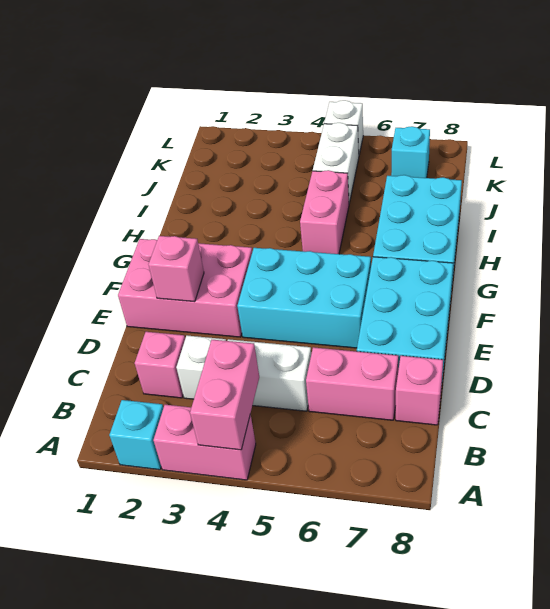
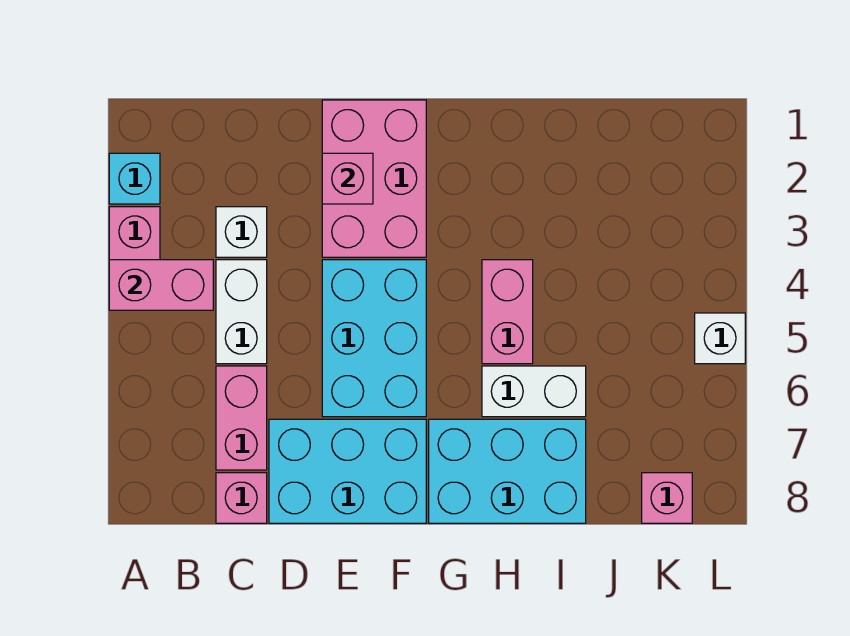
pink brick C2 level 1 -> pink brick K8 level 1
pink brick H5:I5 level 1 -> pink brick H4:H5 level 1
white brick J5:K5 level 1 -> white brick H6:I6 level 1
cyan brick K7 level 1 -> none

